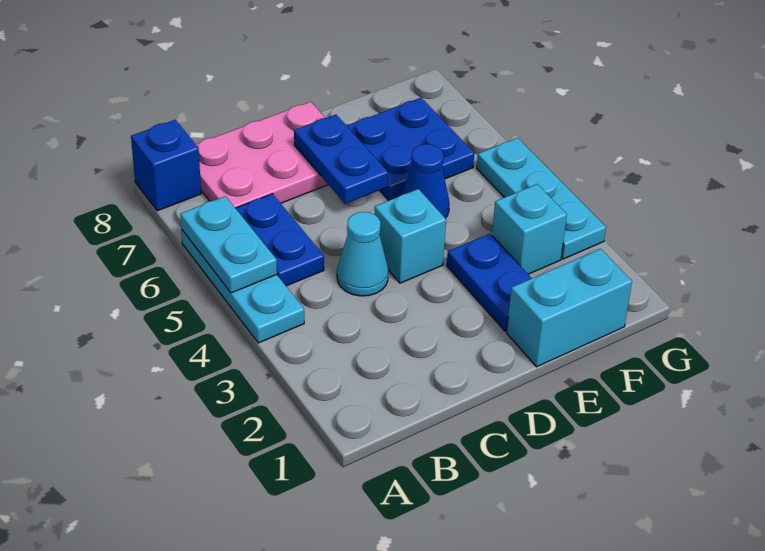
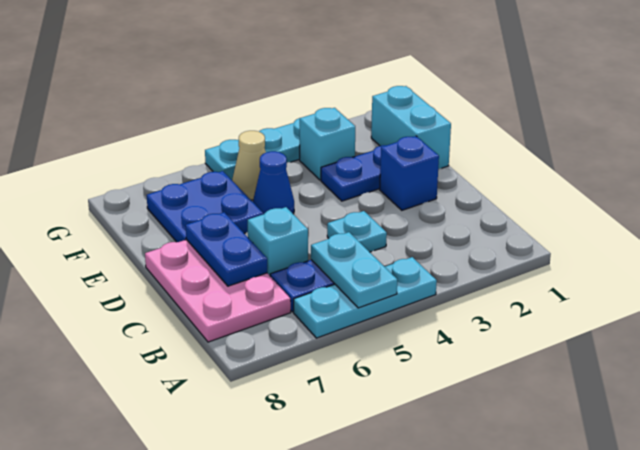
cyan plate A5:A6 level 2 -> cyan plate A5:B5 level 2
blue brick A8 level 1 -> blue brick D2 level 1
cyan cone C4 level 1 -> cyan plate C4 level 1
cyan brick D4 level 1 -> cyan brick C6 level 1
blue plate D6:D7 level 2 -> blue plate C7:D7 level 2
none -> tan cone F5 level 1

